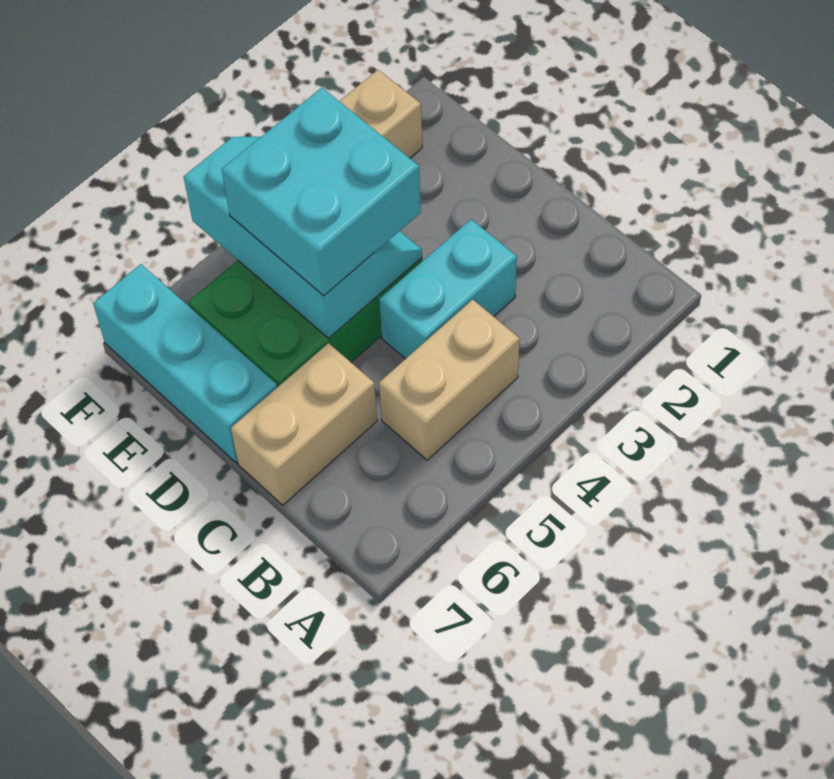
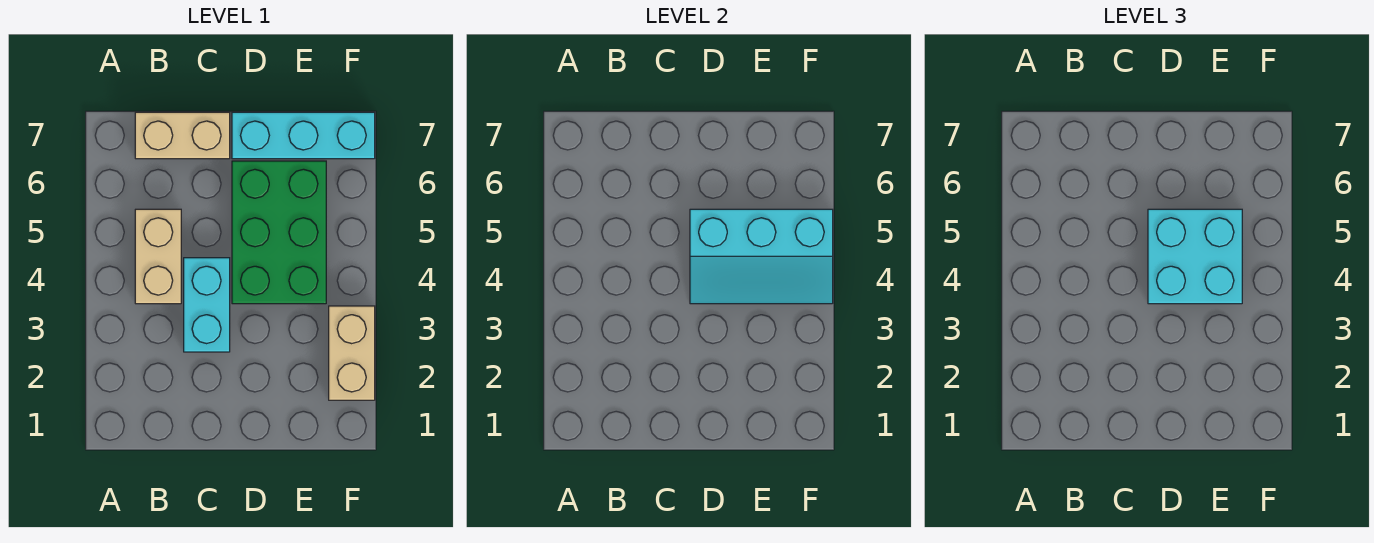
tan brick C6:C7 level 1 -> tan brick B7:C7 level 1

